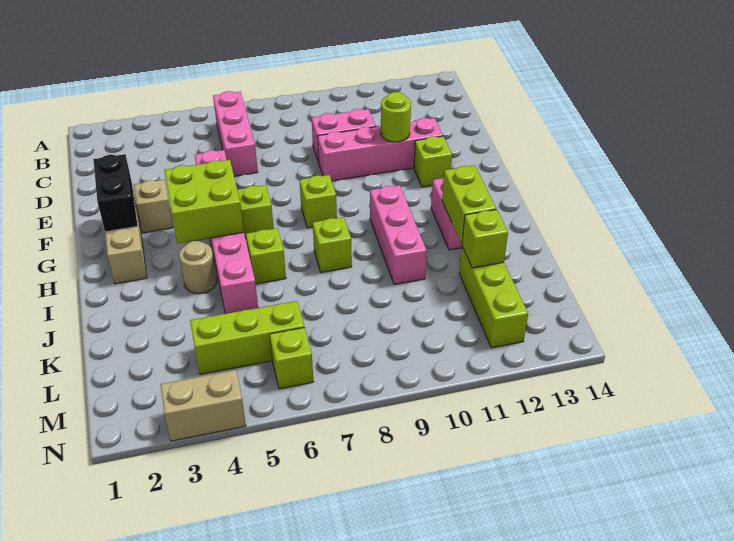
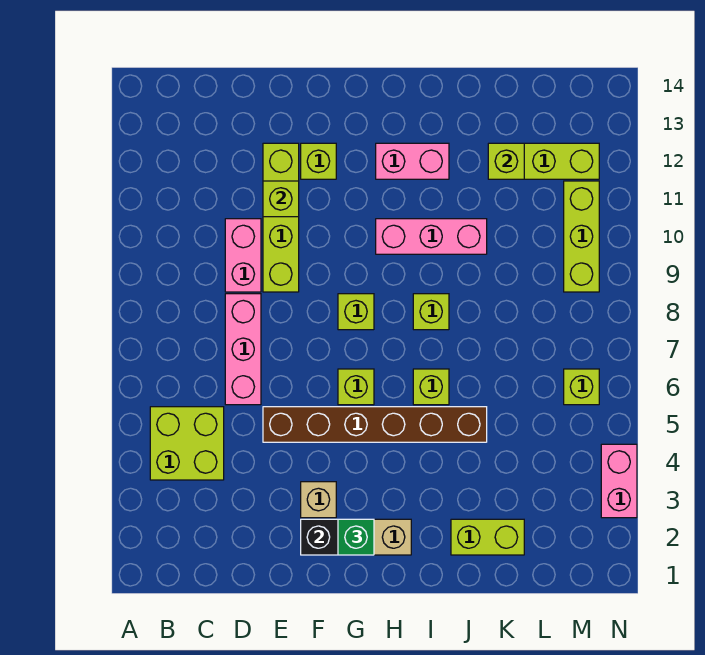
pink brick B6:D6 level 1 -> pink brick D6:D8 level 1
pink brick E5:J5 level 1 -> brown brick E5:J5 level 1
pink brick E9:E12 level 1 -> lime brick E9:E12 level 1
lime round brick E11 level 2 -> lime brick E11 level 2
none -> green brick G2 level 3
lime brick G4:H5 level 2 -> lime brick B4:C5 level 1
tan round brick I4 level 1 -> none
lime brick I12:J12 level 2 -> lime brick J2:K2 level 1
lime brick L4:L6 level 1 -> lime brick M9:M11 level 1
tan brick N3:N4 level 1 -> pink brick N3:N4 level 1

